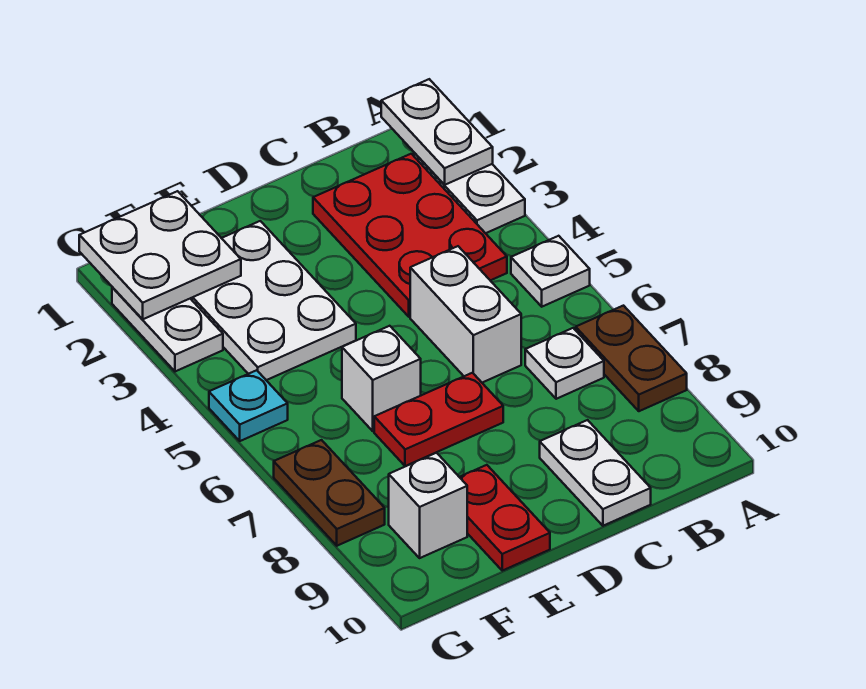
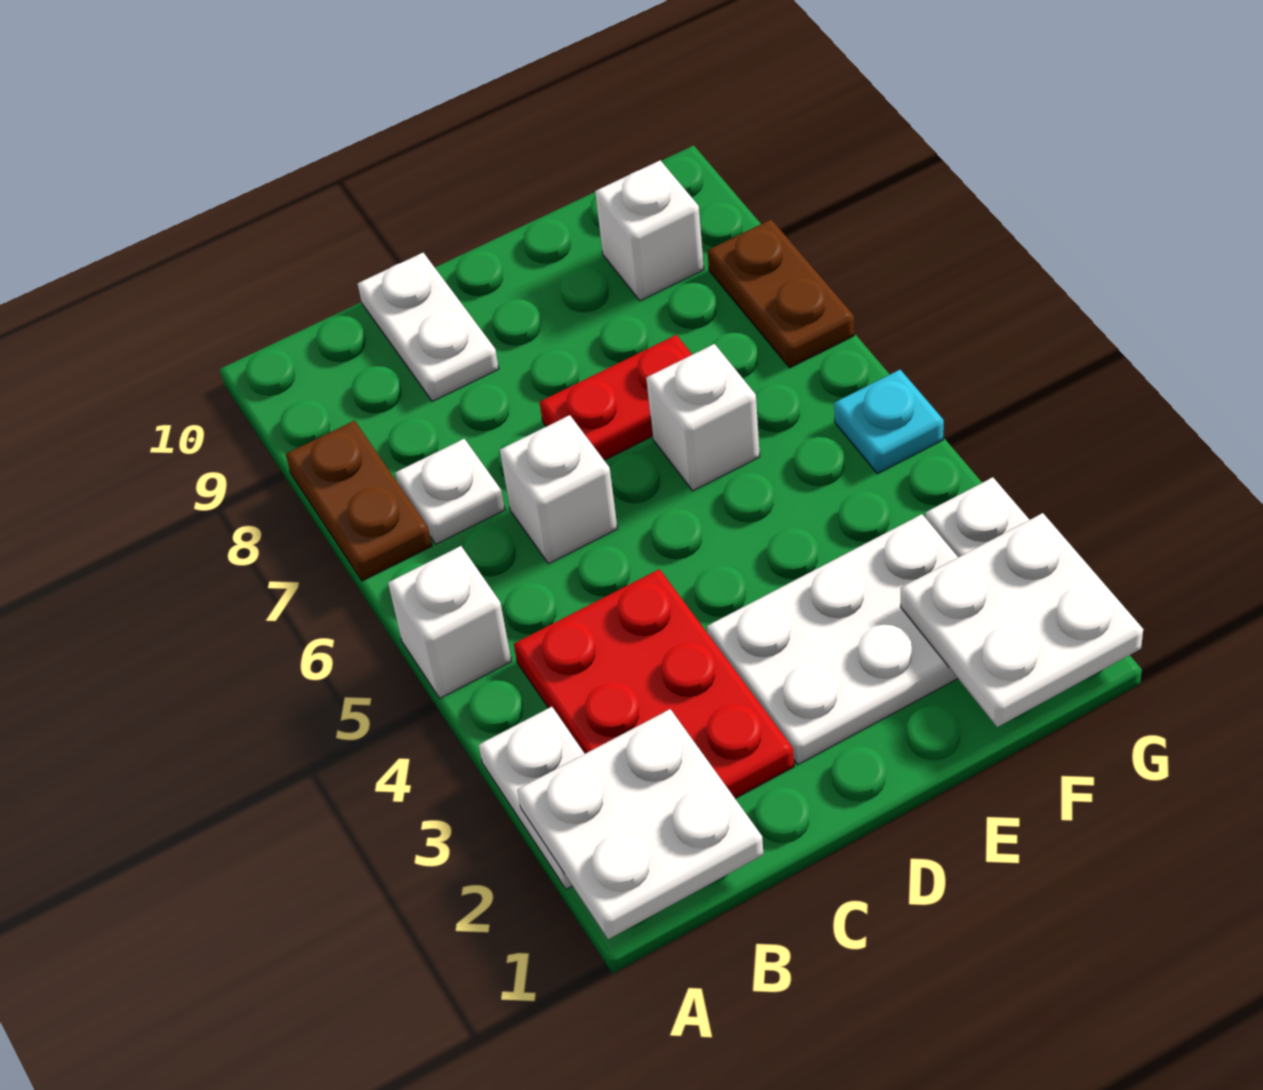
white plate A1:A2 level 2 -> white plate A1:B2 level 2
white plate A5 level 1 -> white brick A5 level 1
white brick C5:C6 level 1 -> white brick C6 level 1
white plate E2:F4 level 1 -> white plate D2:F3 level 1
red plate E9:E10 level 1 -> none

